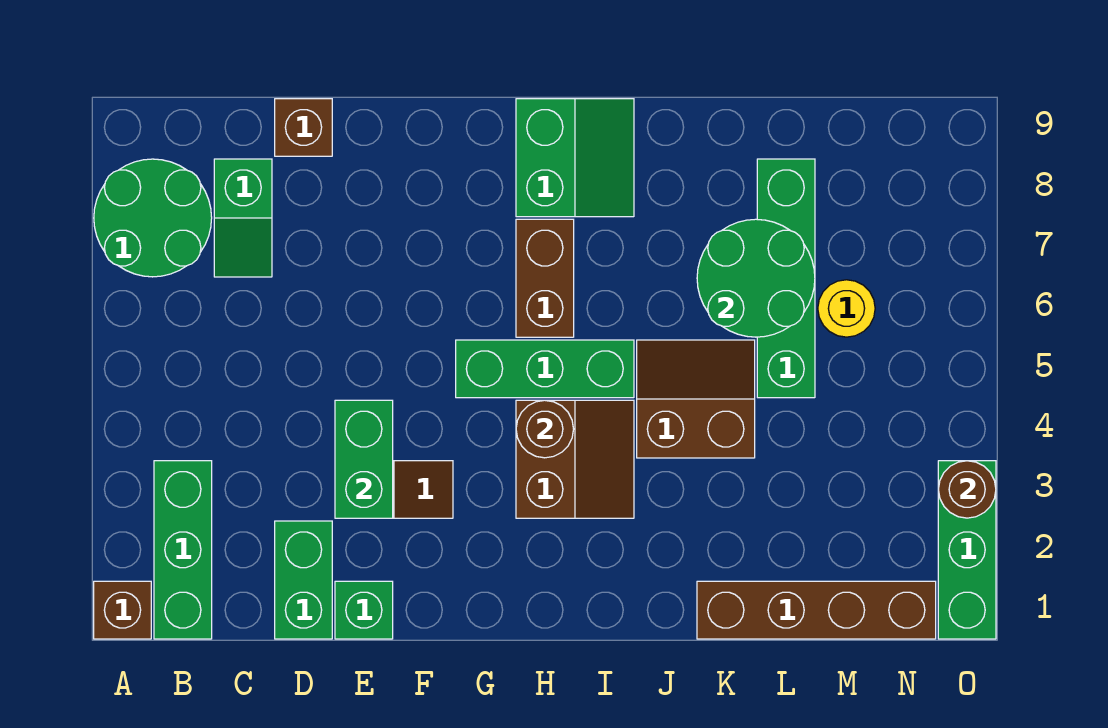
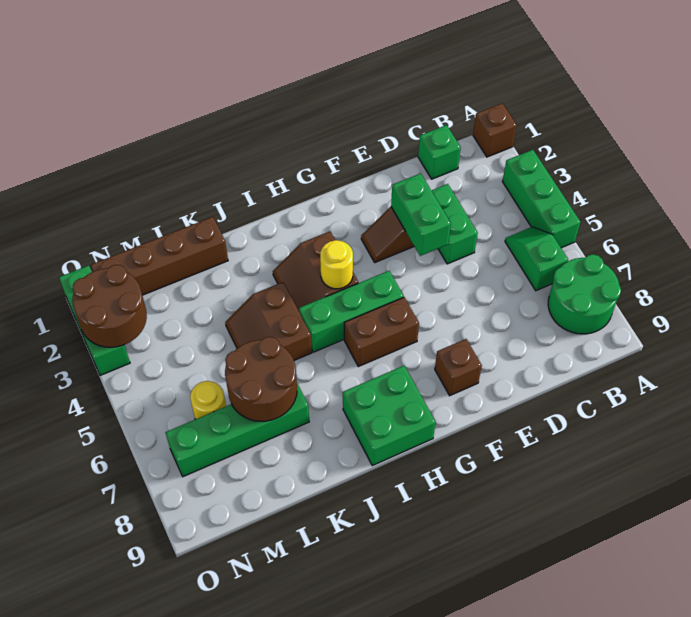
green brick B1:B3 level 1 -> green brick A3:A5 level 1
green slope C7:C8 level 1 top 8 -> green slope B5:B6 level 1 top 6
green brick D1:D2 level 1 -> green brick D3:D4 level 1
brown brick D9 level 1 -> brown brick F8 level 1
green brick E1 level 1 -> green brick C1 level 1
brown round brick H4 level 2 -> yellow round brick H4 level 2
brown brick H6:H7 level 1 -> brown brick G6:H6 level 1
green slope H8:I9 level 1 top H -> green brick H8:I9 level 1
brown slope J4:K5 level 1 top 4 -> brown slope J4:K5 level 1 top J
green round brick K6:L7 level 2 -> brown round brick K6:L7 level 2
green brick L5:L8 level 1 -> green brick K7:N7 level 1
brown round brick O3 level 2 -> brown round brick N2:O3 level 2

